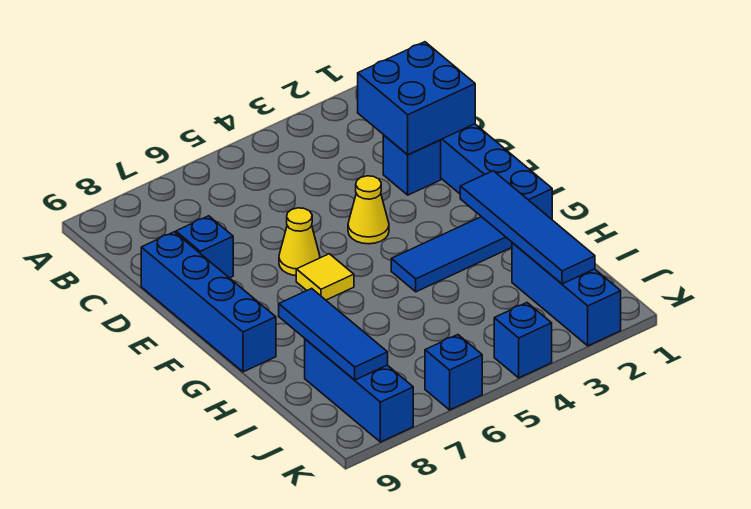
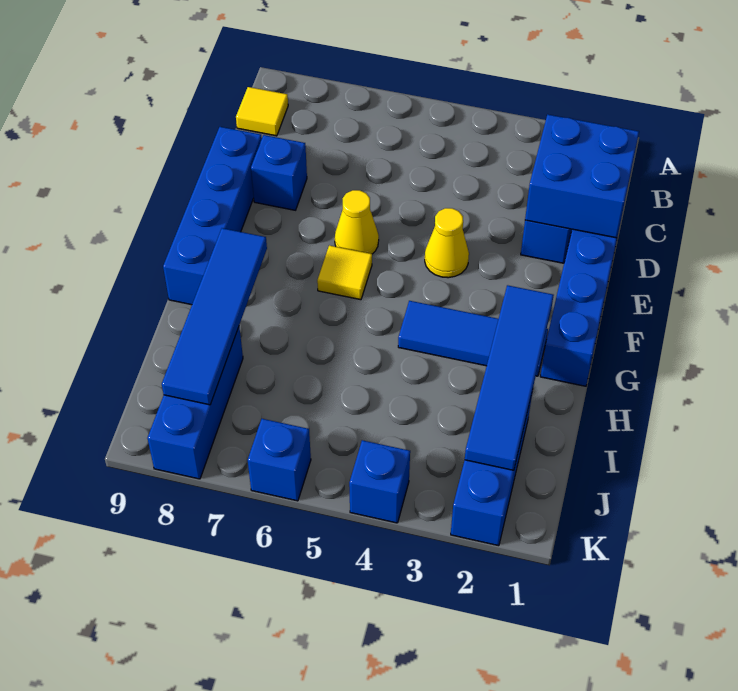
none -> yellow tile B9 level 1
blue tile H8:J8 level 2 -> blue tile G8:J8 level 2

